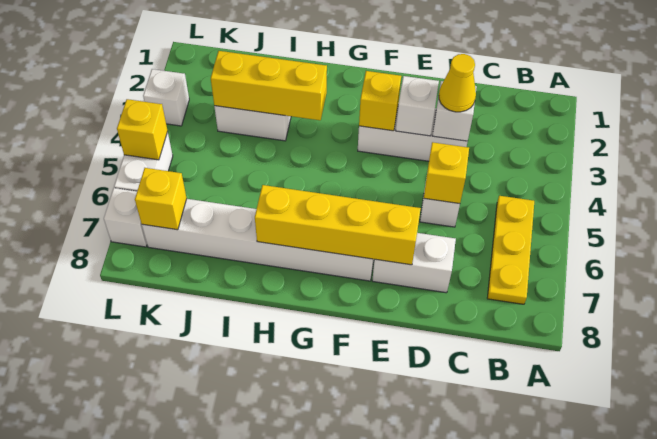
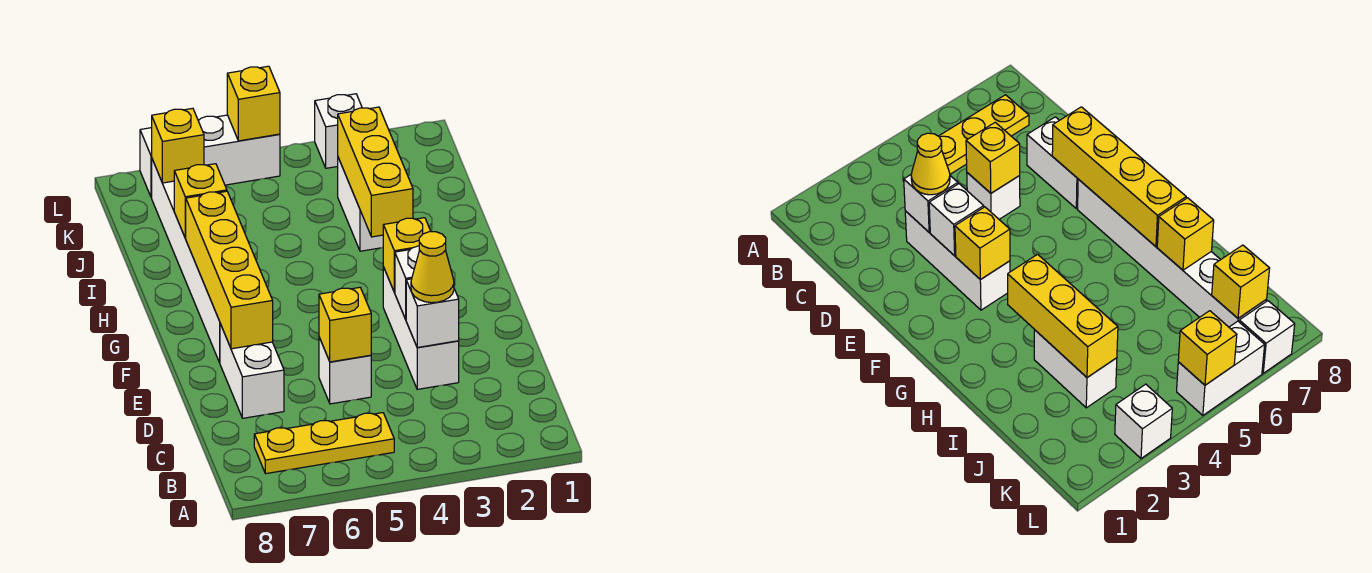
none -> yellow brick I7 level 2

